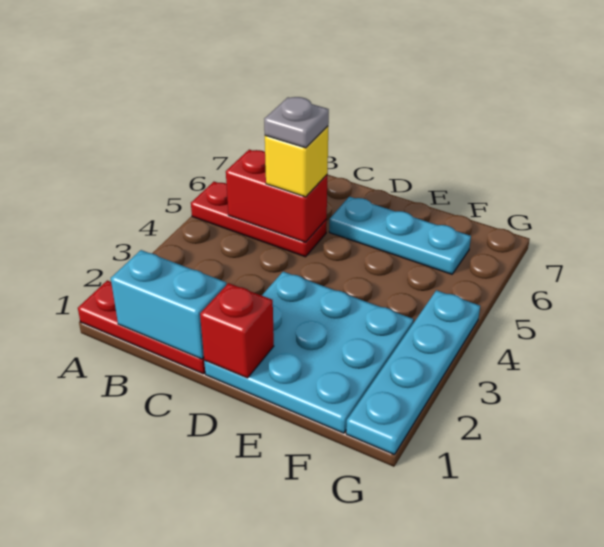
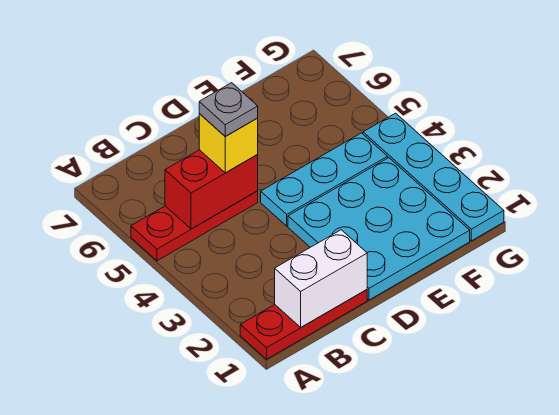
cyan brick B1:C1 level 2 -> white brick B1:C1 level 2
red brick D1 level 2 -> none
cyan plate D6:F6 level 1 -> cyan plate D4:F4 level 1

